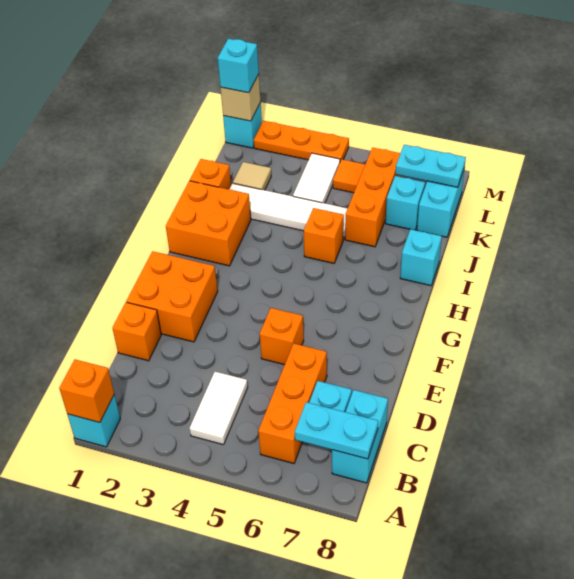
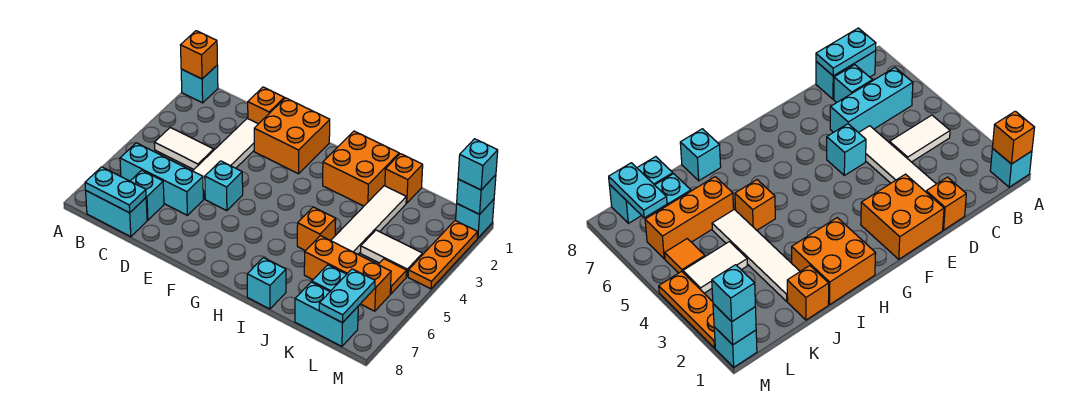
orange brick B6:D6 level 1 -> cyan brick B6:D6 level 1
cyan plate B7:B8 level 2 -> cyan plate B8:C8 level 2
none -> white tile D2:D5 level 1
orange brick E5 level 1 -> cyan brick E5 level 1
tan tile K2 level 1 -> none
tan brick M1 level 2 -> cyan brick M1 level 2

